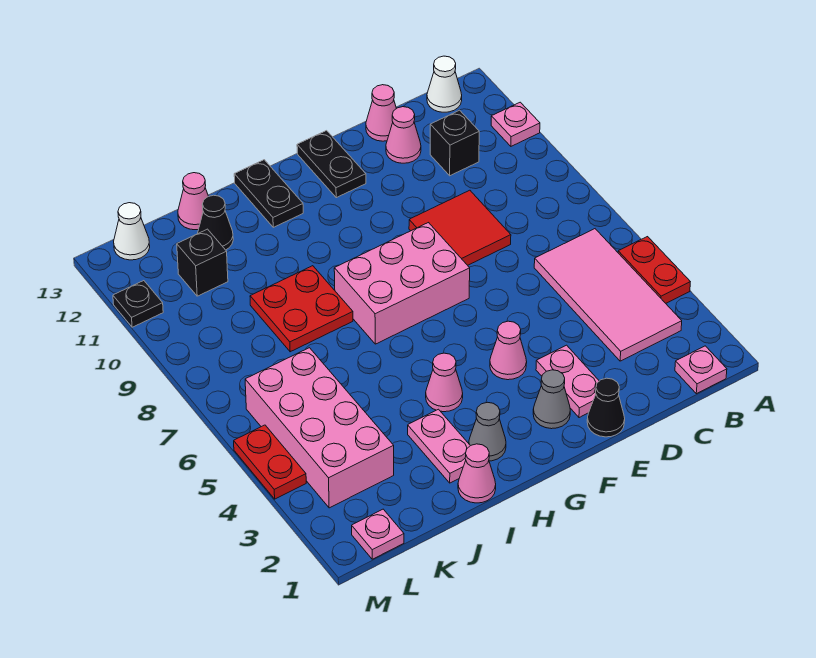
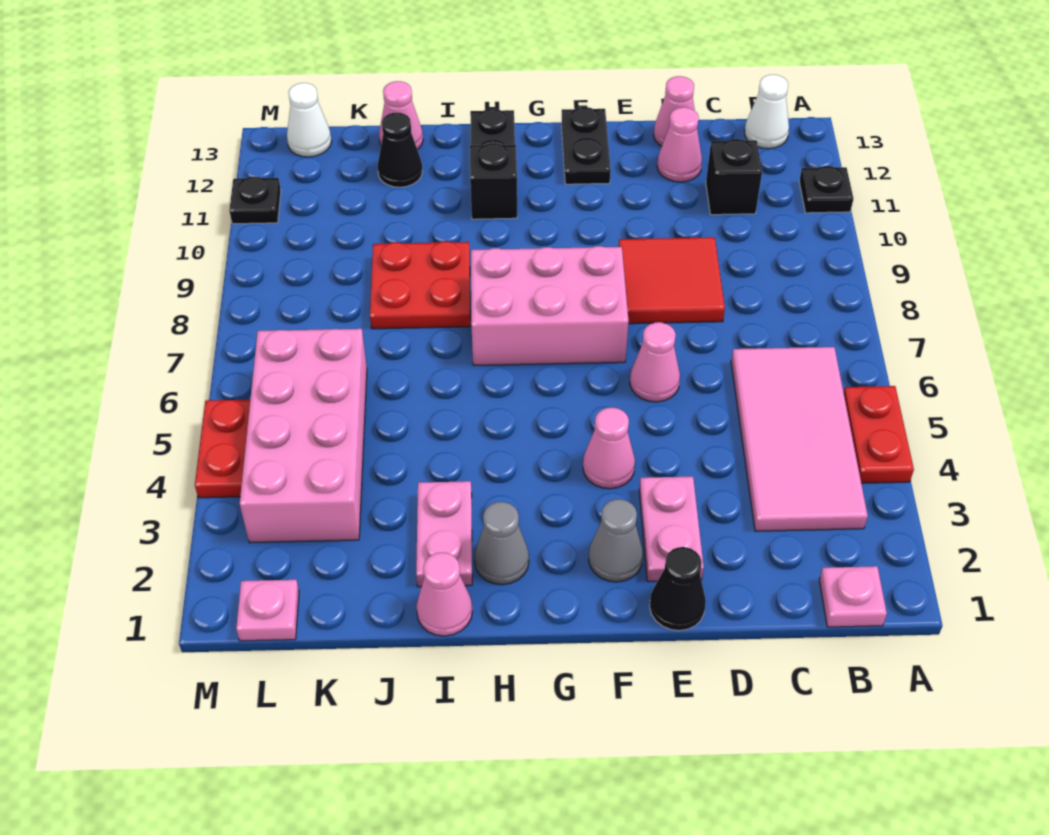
pink plate A11 level 1 -> black plate A11 level 1
pink cone H4 level 1 -> pink cone E6 level 1
black brick K11 level 1 -> black brick H11 level 1

